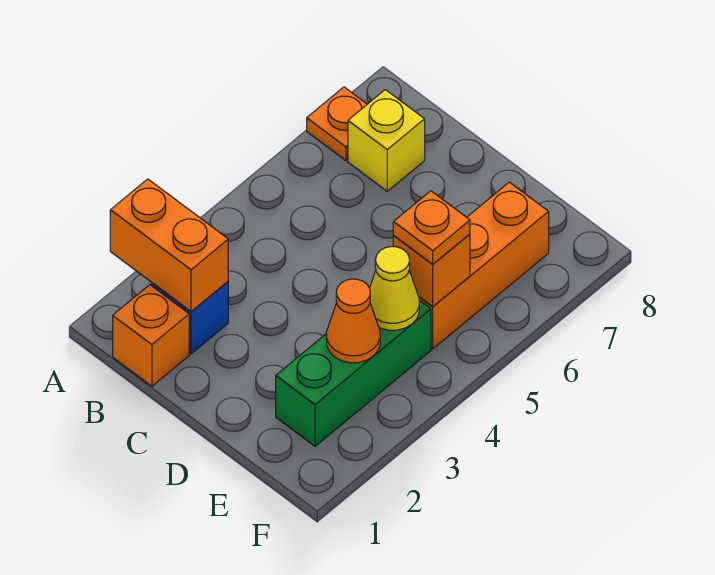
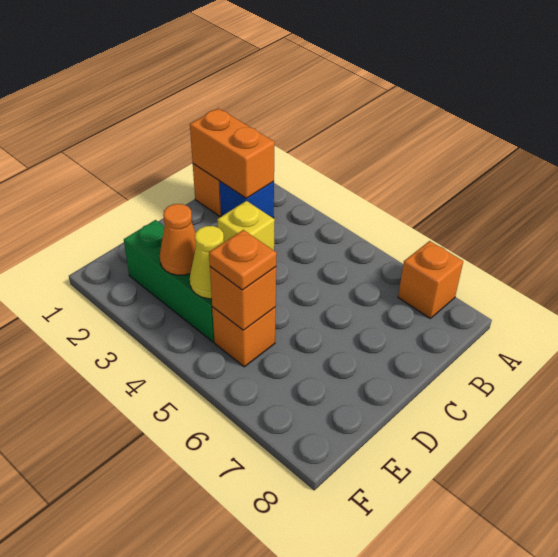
orange brick A2:B2 level 2 -> orange brick B1:B2 level 2
orange plate A7 level 1 -> orange brick A7 level 1
yellow brick B7 level 1 -> yellow brick C3 level 1
orange brick E5:E7 level 1 -> orange brick E5 level 1

